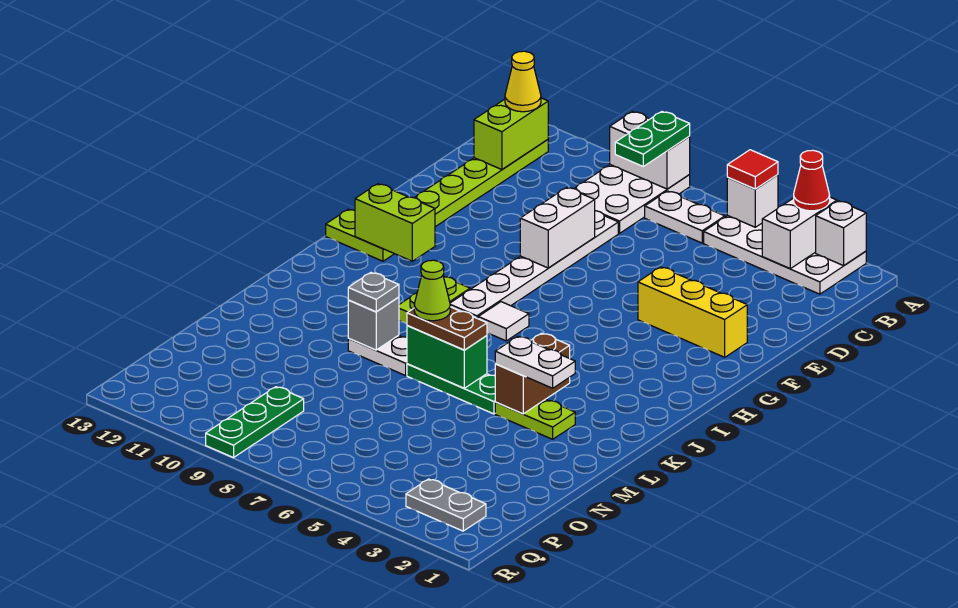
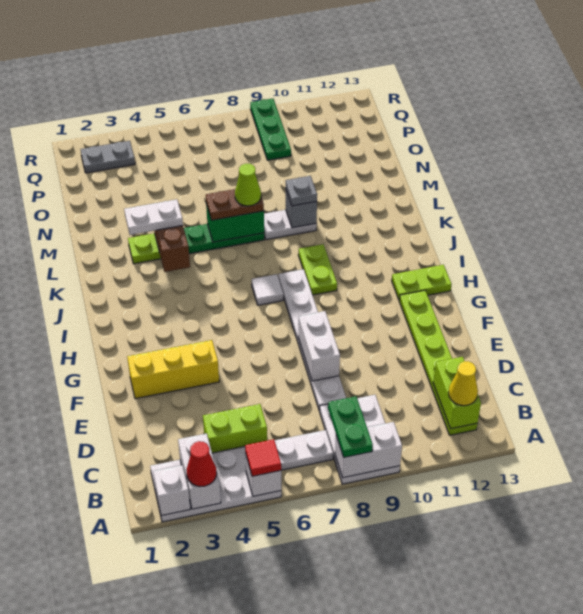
lime brick H11:H12 level 2 -> lime brick C4:C5 level 1

